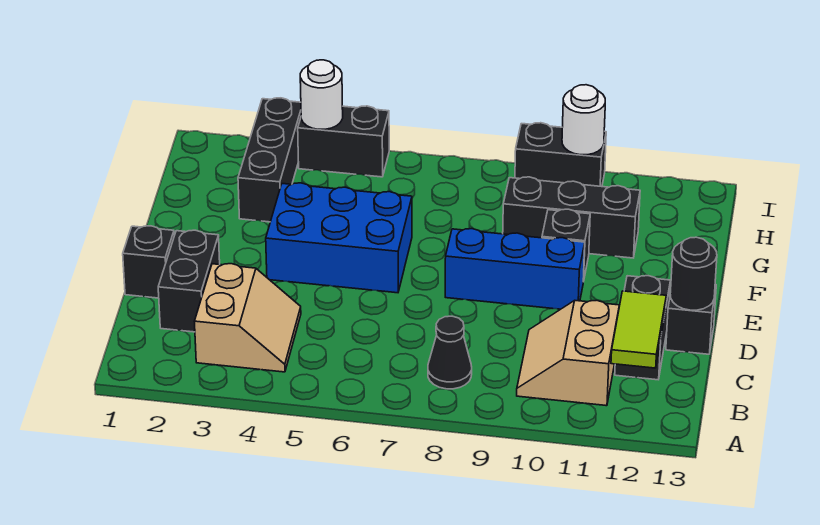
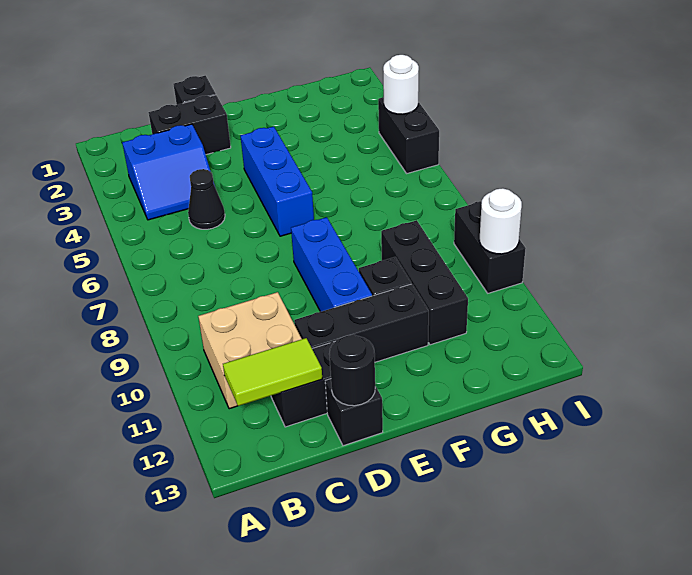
tan slope B3:C4 level 1 top 3 -> blue slope B3:C4 level 1 top 3
black cone B8 level 1 -> black cone C5 level 1
tan slope B10:C11 level 1 top 11 -> tan brick B10:C11 level 1
blue brick E4:F6 level 1 -> blue brick E4:E6 level 1
black brick G3:I3 level 1 -> black brick D11:F11 level 1

